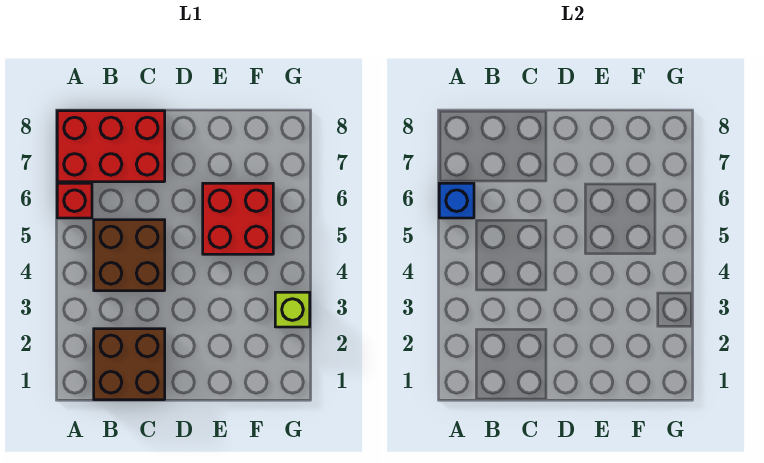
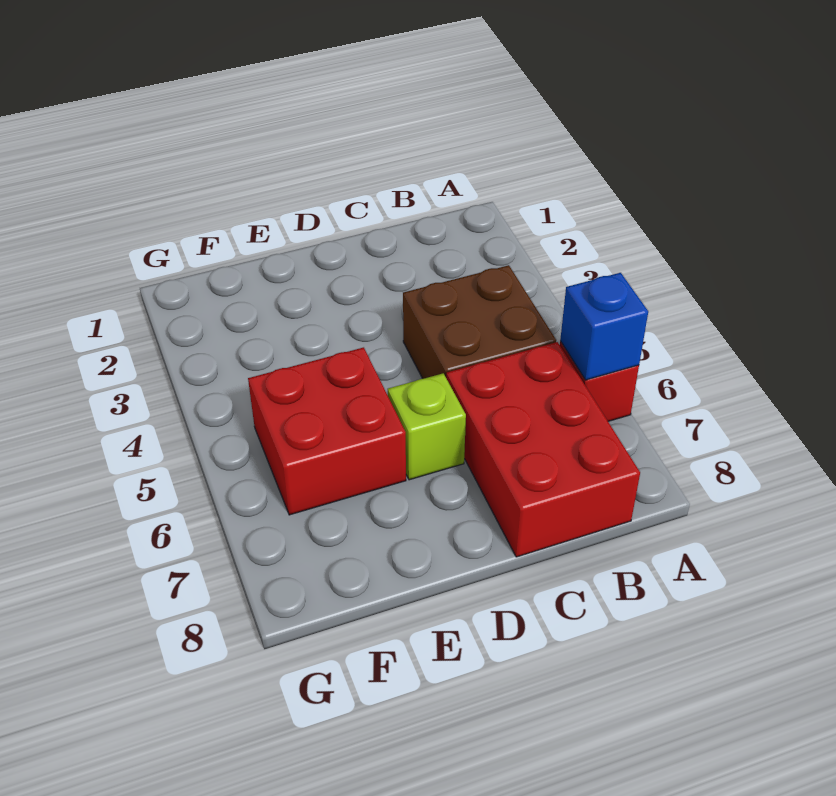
red brick A7:C8 level 1 -> red brick B6:C8 level 1
brown brick B1:C2 level 1 -> none
lime brick G3 level 1 -> lime brick D6 level 1

